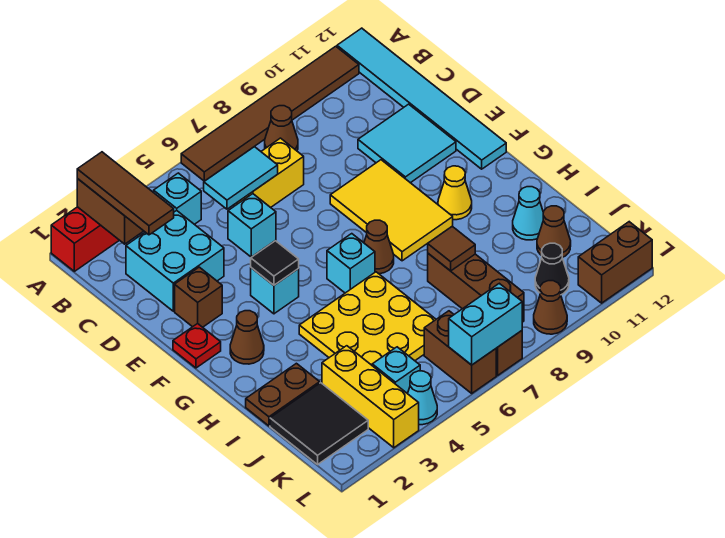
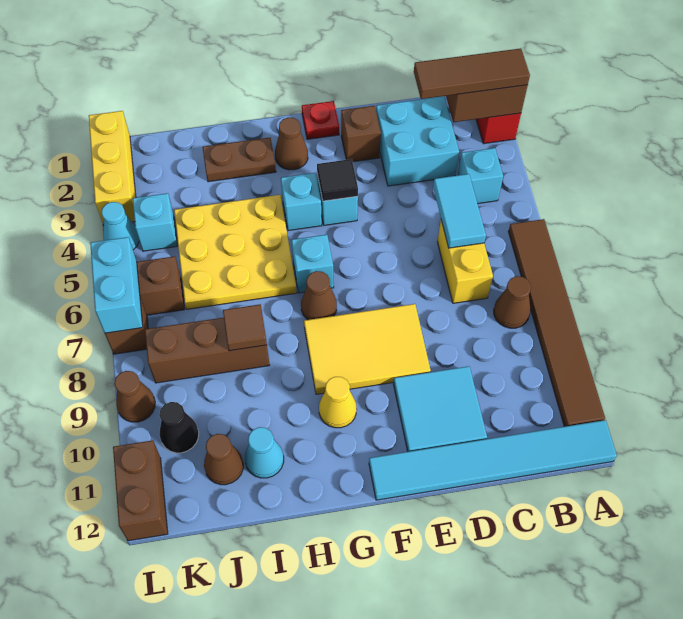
cyan brick D5 level 1 -> cyan brick G4 level 1
brown plate I1:I2 level 1 -> brown plate H2:I2 level 1
black tile J1:K2 level 1 -> none
yellow brick J3:L3 level 1 -> yellow brick L1:L3 level 1

